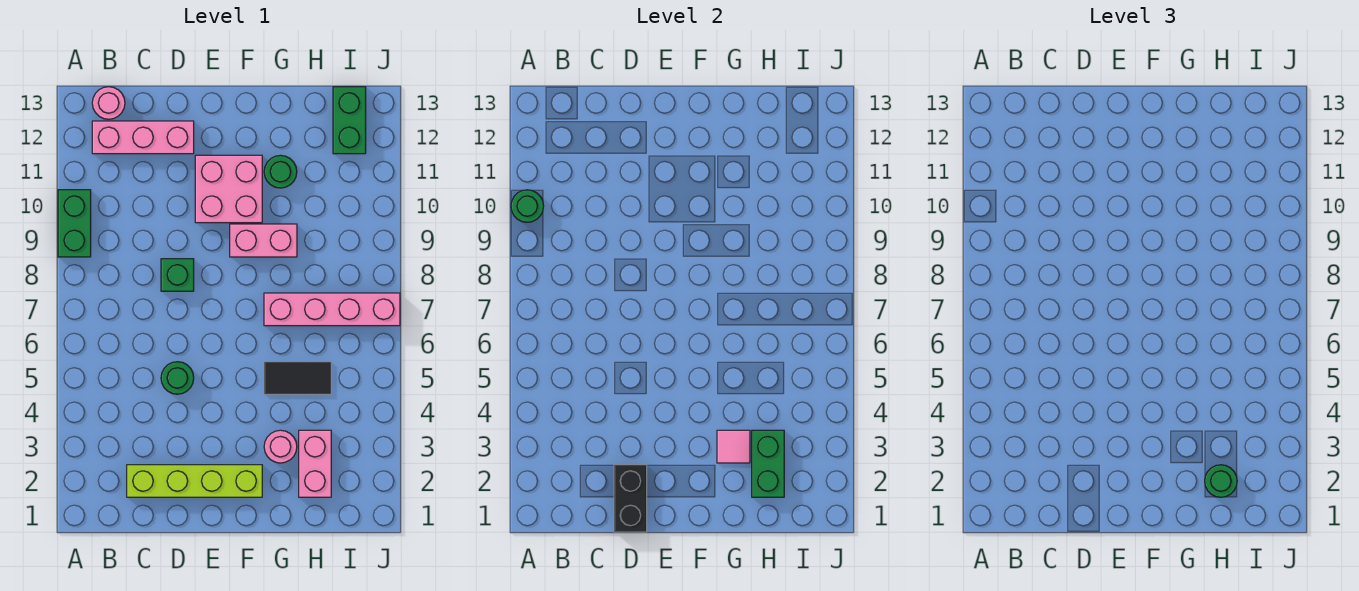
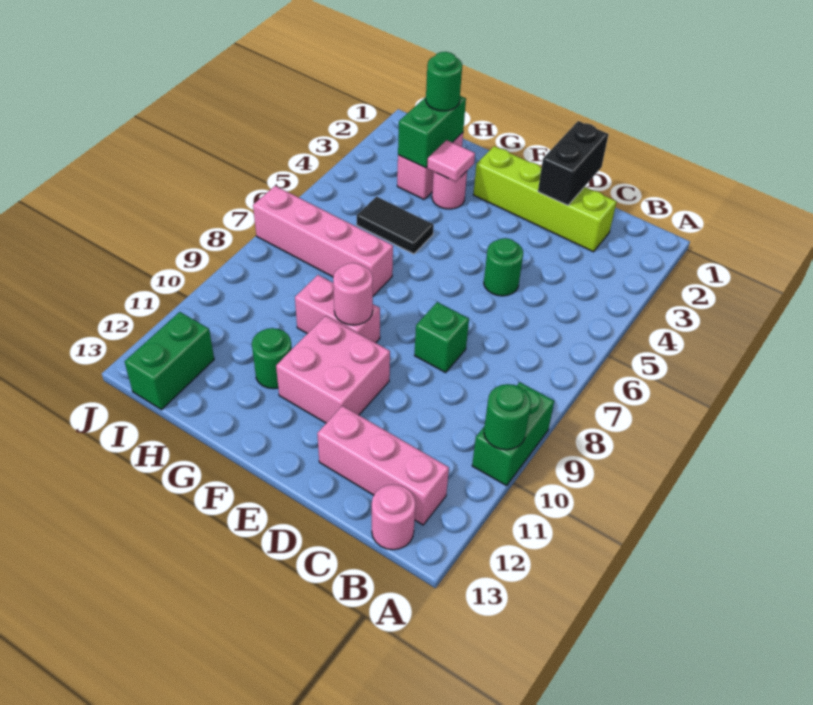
none -> pink round brick F9 level 2

